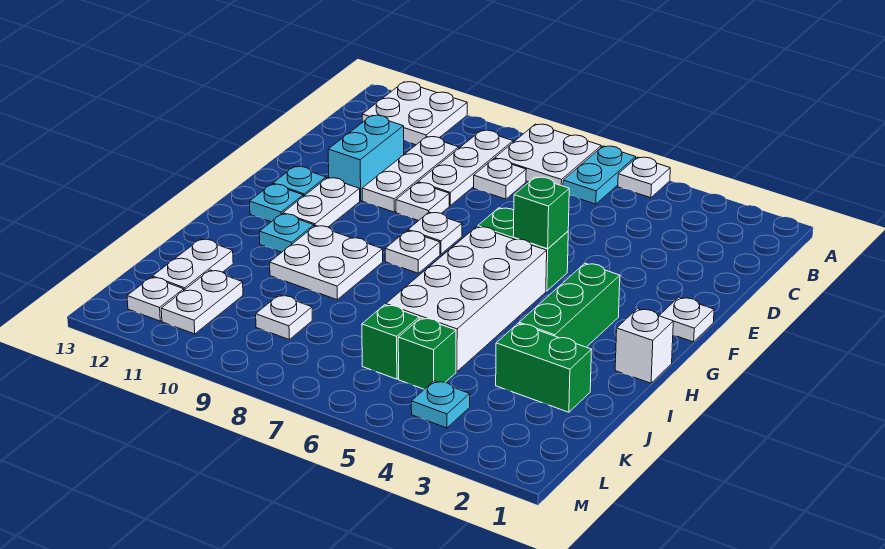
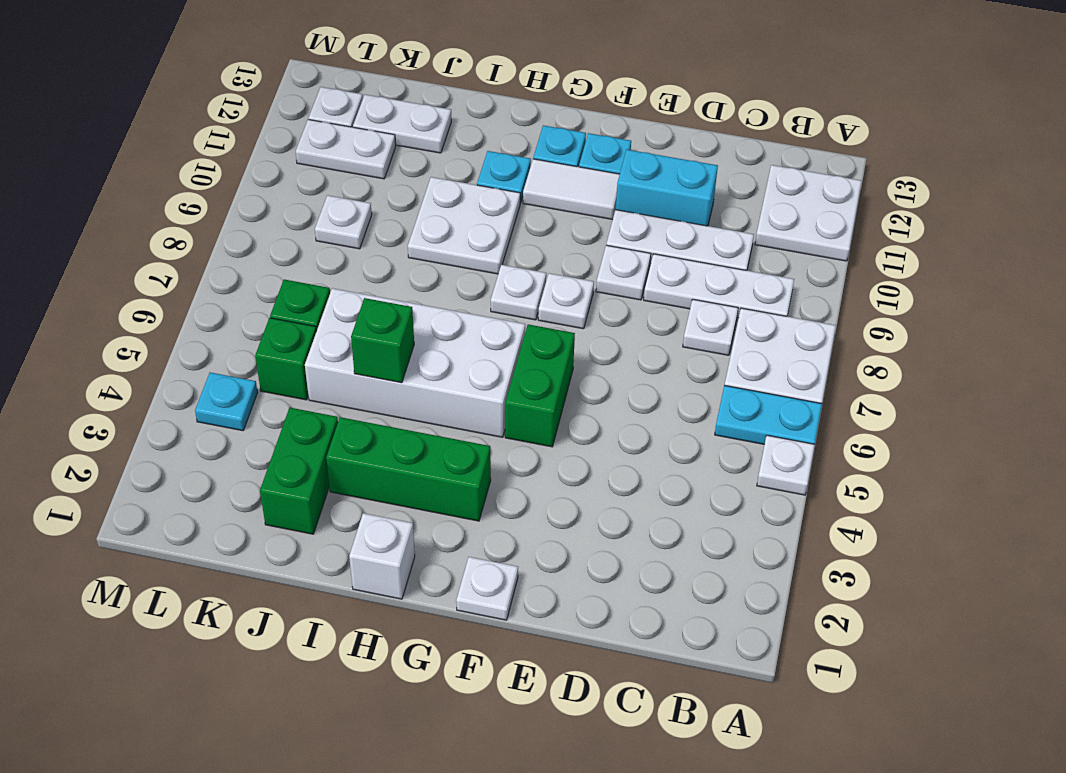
green brick F5 level 2 -> green brick I5 level 2
white plate F11:G11 level 1 -> white tile F11:G11 level 1

